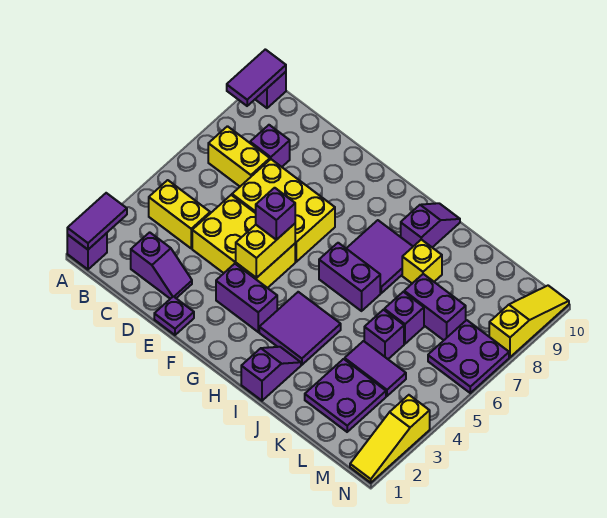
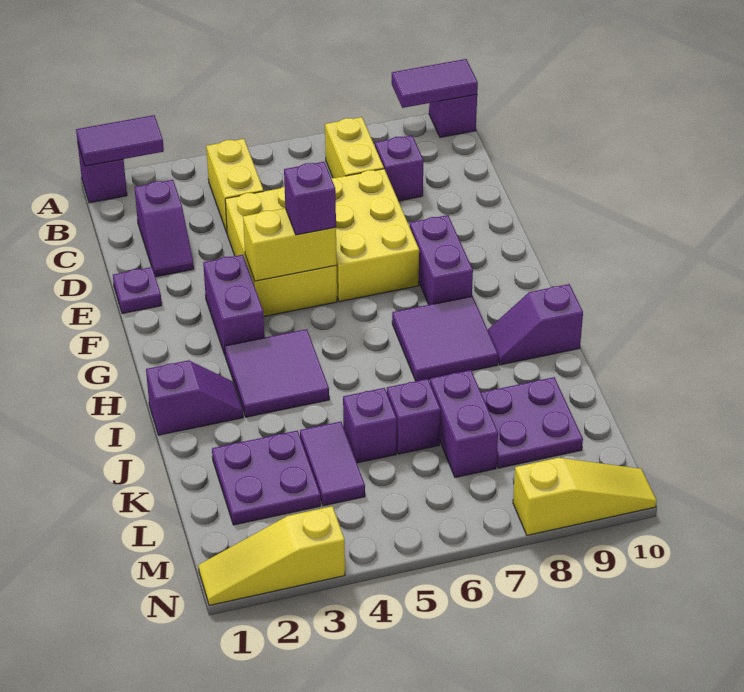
purple brick H6:I6 level 1 -> purple brick F8:G8 level 1
purple slope I9:I10 level 1 top 9 -> purple slope I9:I10 level 1 top 10
yellow brick J8 level 1 -> none
purple plate M6:N7 level 1 -> purple plate K8:L9 level 1

